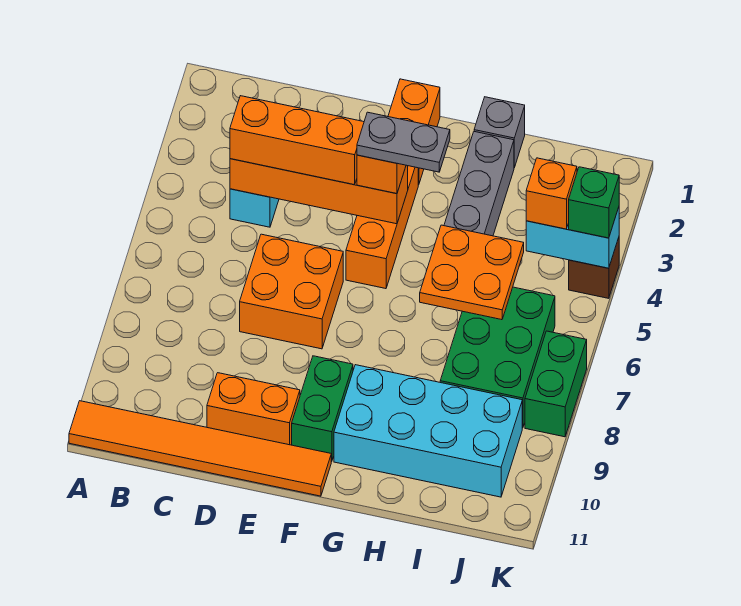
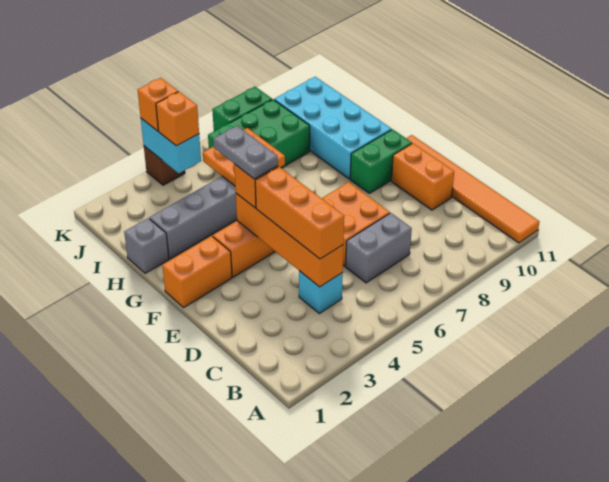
none -> grey brick C6:C7 level 1
green brick K4 level 3 -> orange brick K4 level 3

